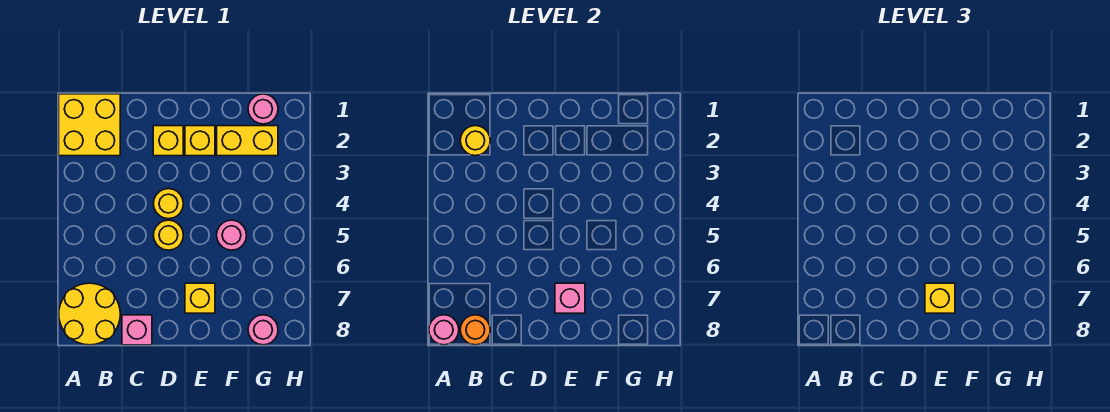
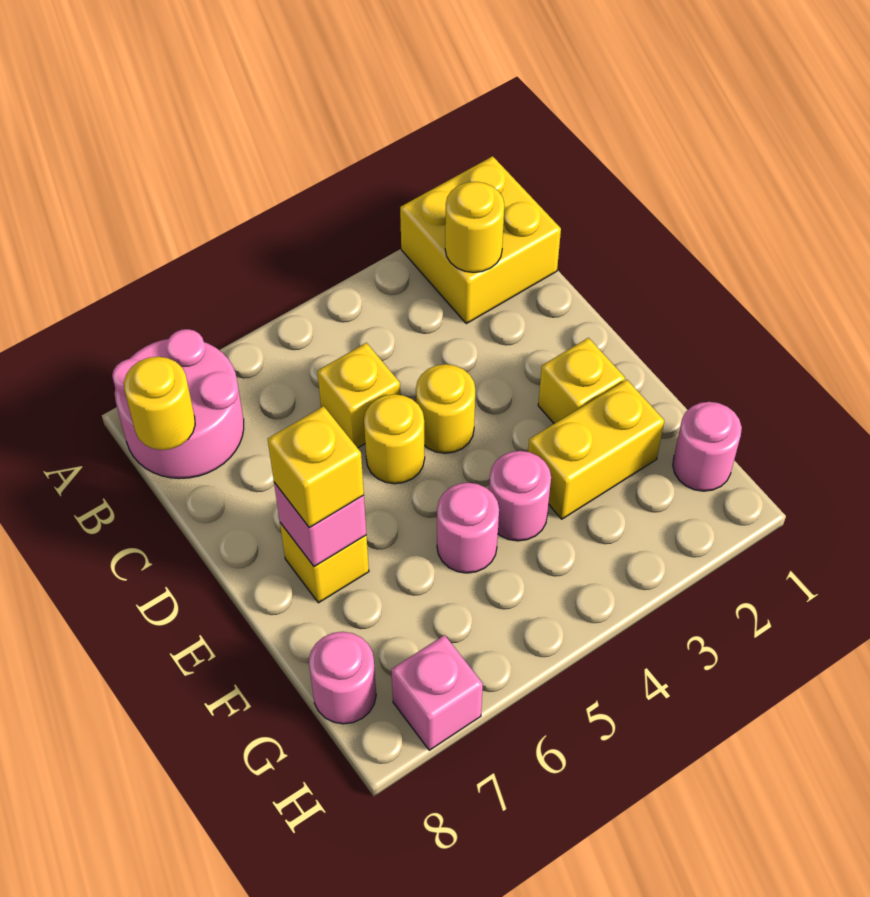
yellow round brick A7:B8 level 1 -> pink round brick A7:B8 level 1
pink round brick A8 level 2 -> pink round brick F4 level 1
orange round brick B8 level 2 -> yellow round brick B8 level 2
pink brick C8 level 1 -> pink brick H7 level 1
yellow brick D2 level 1 -> yellow brick C5 level 1
yellow brick F2:G2 level 1 -> yellow brick F2:F3 level 1

